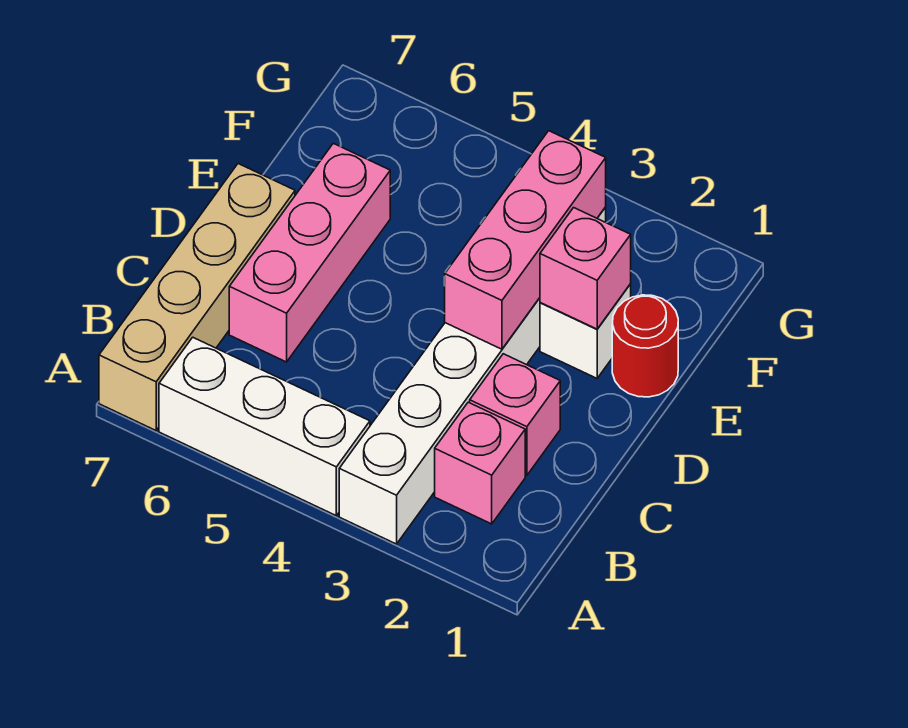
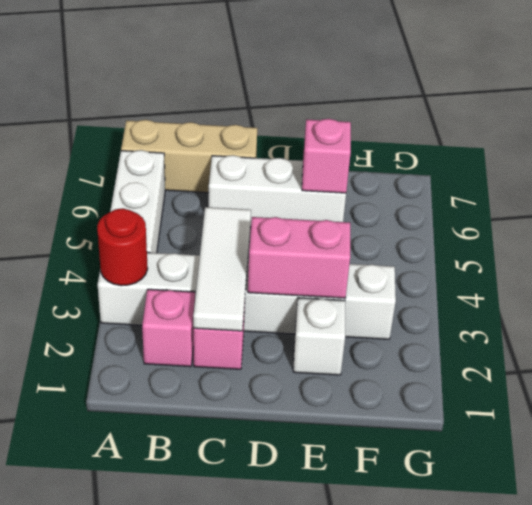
tan brick A7:D7 level 1 -> tan brick A7:C7 level 1
none -> white tile C2:C4 level 2
pink brick C6:E6 level 1 -> white brick C6:E6 level 1
pink brick D3:F3 level 2 -> pink brick D3:E3 level 2
red round brick E1 level 1 -> red round brick A3 level 2
pink brick E2 level 2 -> pink brick E6 level 2

